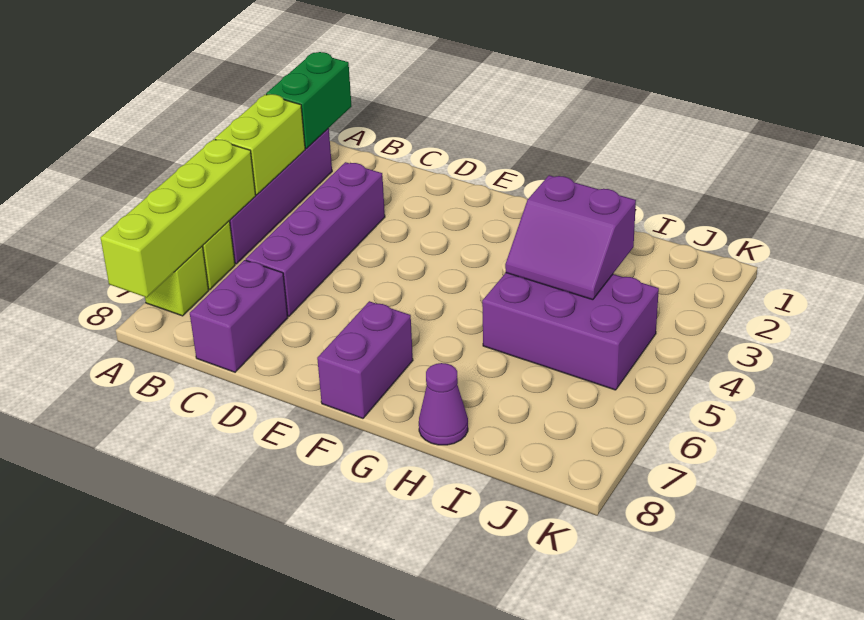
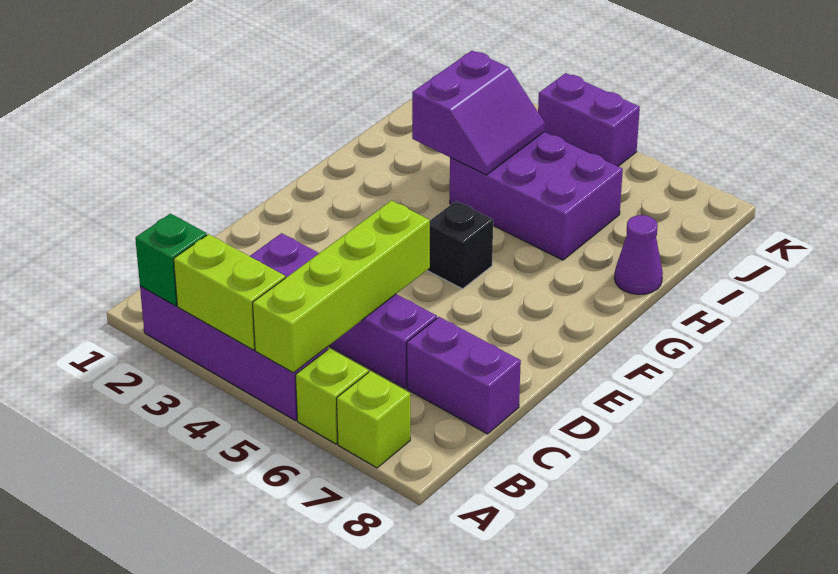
green brick A1:A2 level 2 -> green brick A2 level 2
lime brick A5:A8 level 2 -> lime brick A5:D5 level 2
none -> black brick F5 level 1
purple brick F7:F8 level 1 -> purple brick K4:K5 level 1
purple brick H4:J5 level 1 -> purple brick H4:I6 level 1

